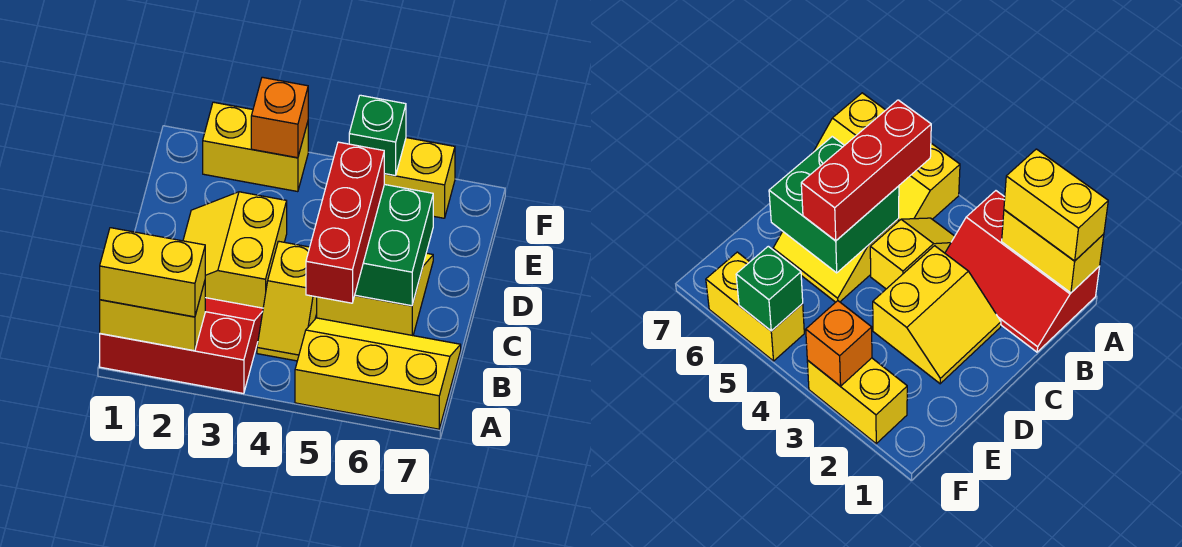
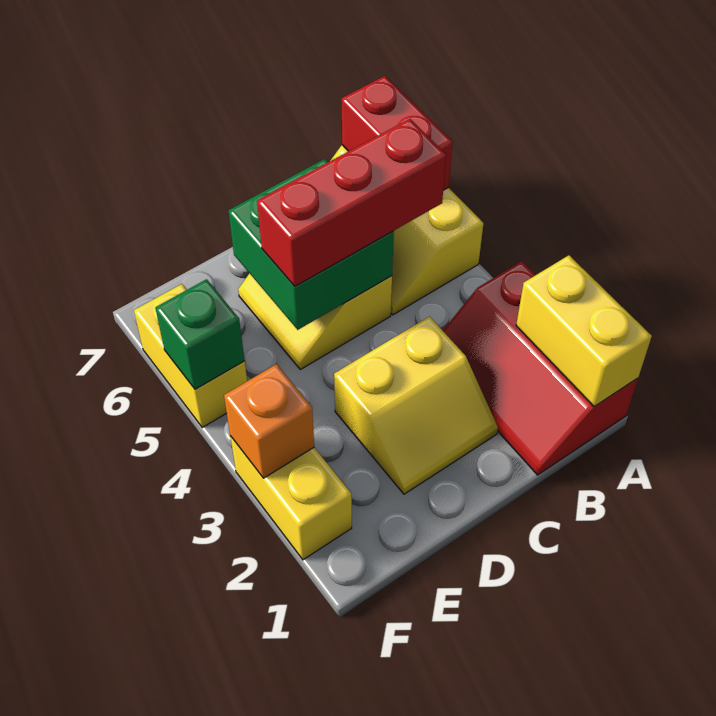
yellow brick A1:A2 level 3 -> none
none -> red brick A6:A7 level 2
yellow slope B4:C4 level 1 top C -> none

